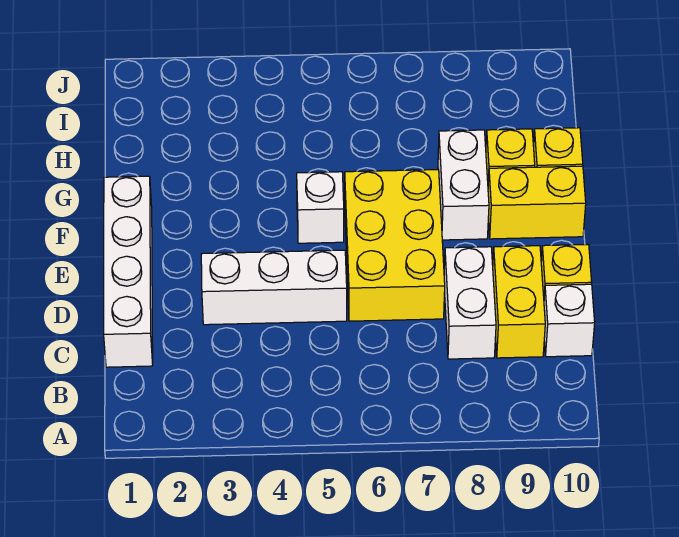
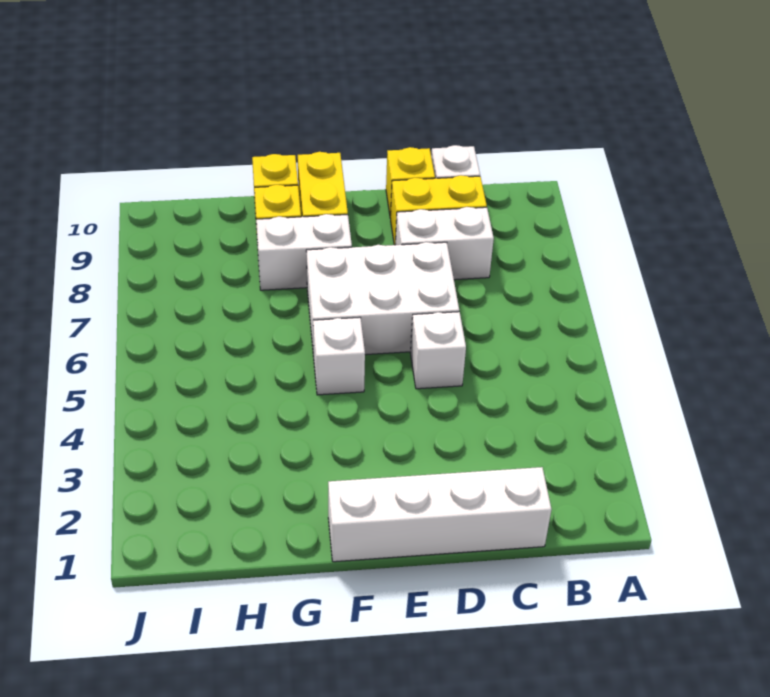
white brick D3:D5 level 1 -> white brick D5 level 1
yellow brick D6:F7 level 1 -> white brick D6:F7 level 1

